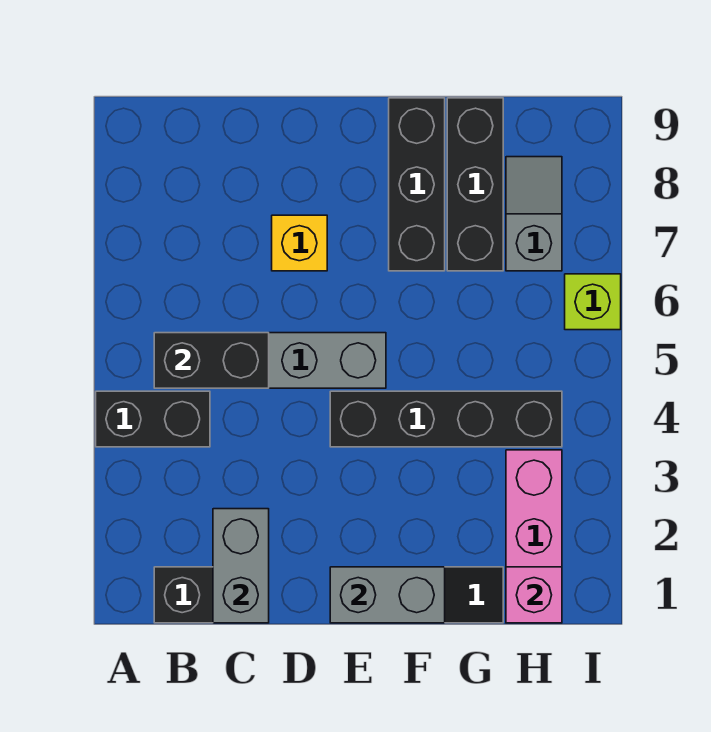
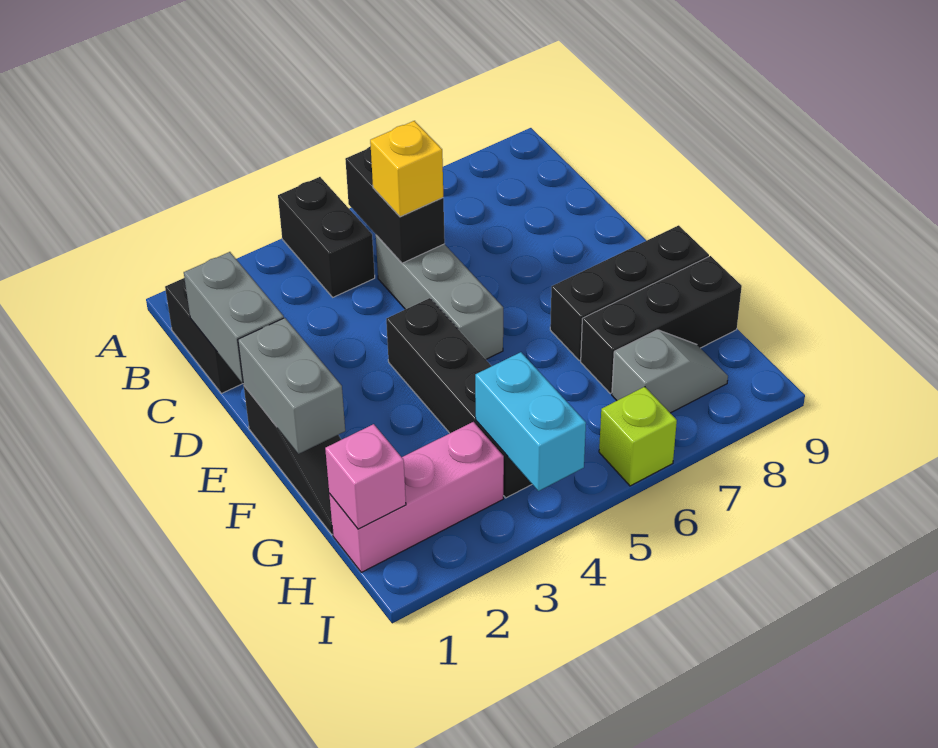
grey brick C1:C2 level 2 -> grey brick C1:D1 level 2
yellow brick D7 level 1 -> yellow brick C5 level 3
none -> cyan brick H4:I4 level 2

